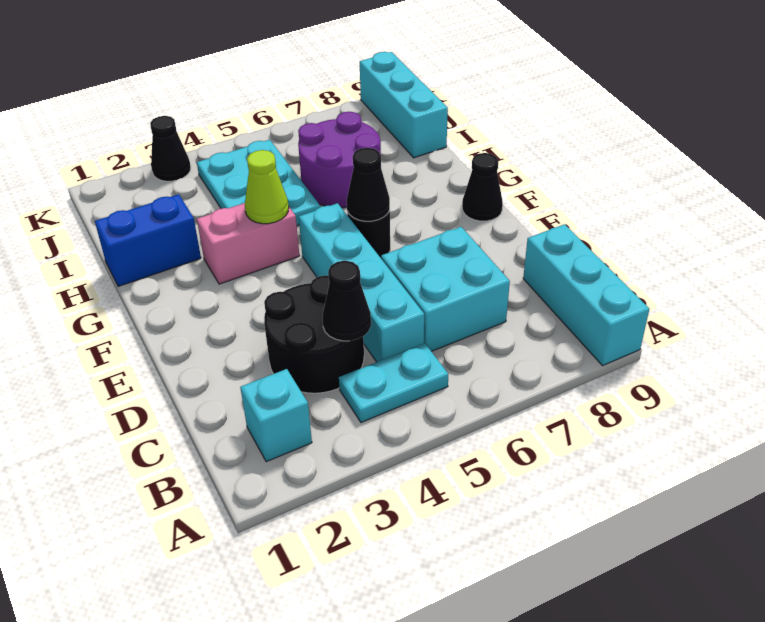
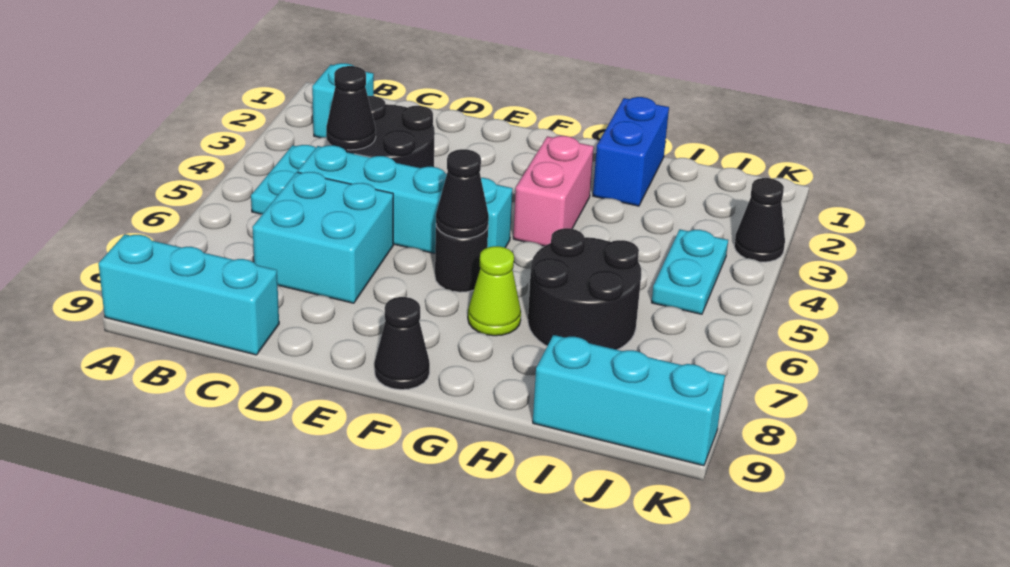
lime cone G4 level 2 -> lime cone G7 level 1
cyan plate H4:J5 level 1 -> cyan plate J4:J5 level 1
purple round brick H6:I7 level 1 -> black round brick H6:I7 level 1

